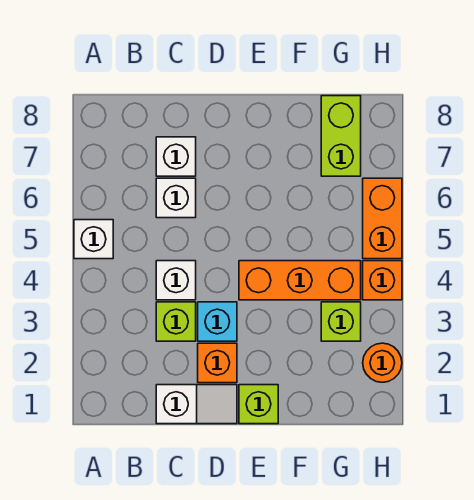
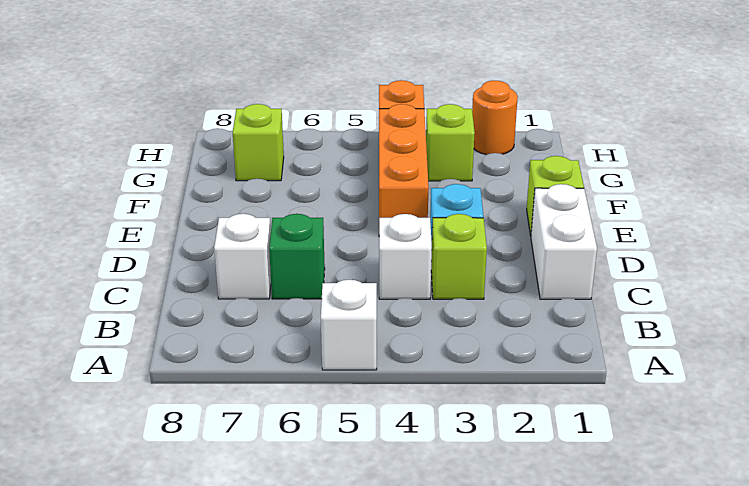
white slope C1:D1 level 1 top C -> white brick C1:D1 level 1
white brick C6 level 1 -> green brick C6 level 1
orange brick D2 level 1 -> none
lime brick G7:G8 level 1 -> lime brick G7 level 1
orange brick H5:H6 level 1 -> none

